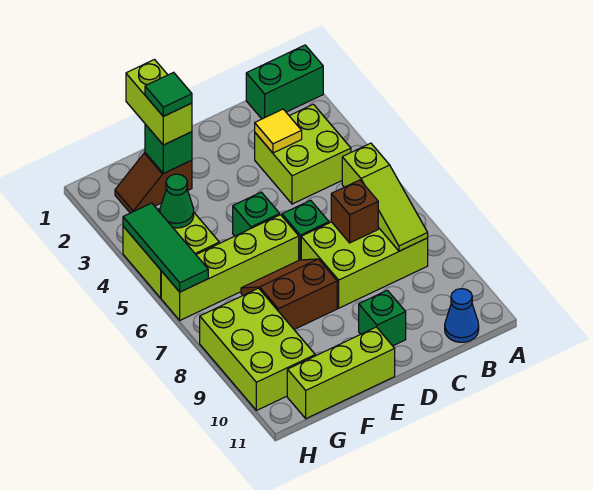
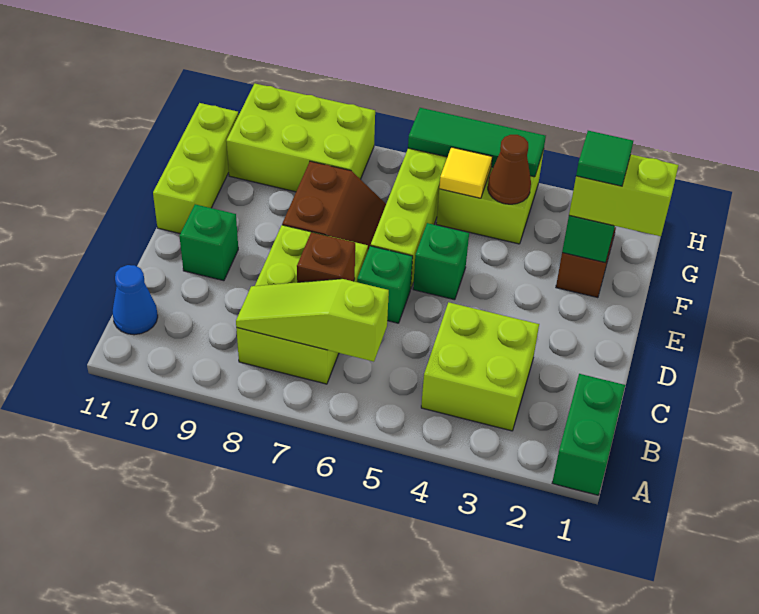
yellow tile C3 level 2 -> yellow tile G5 level 2
green cone G4 level 2 -> brown cone G4 level 2

